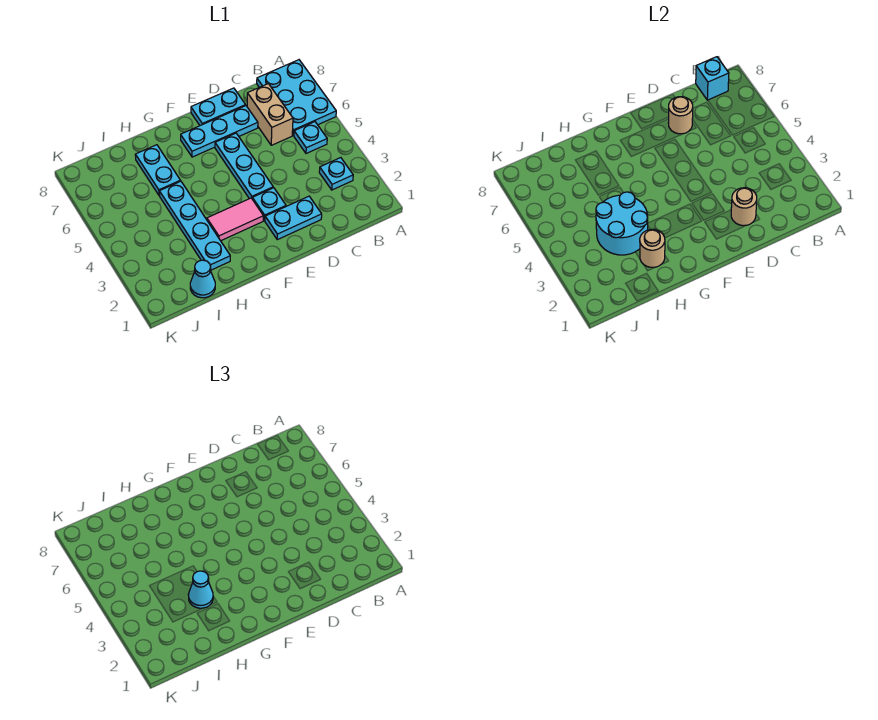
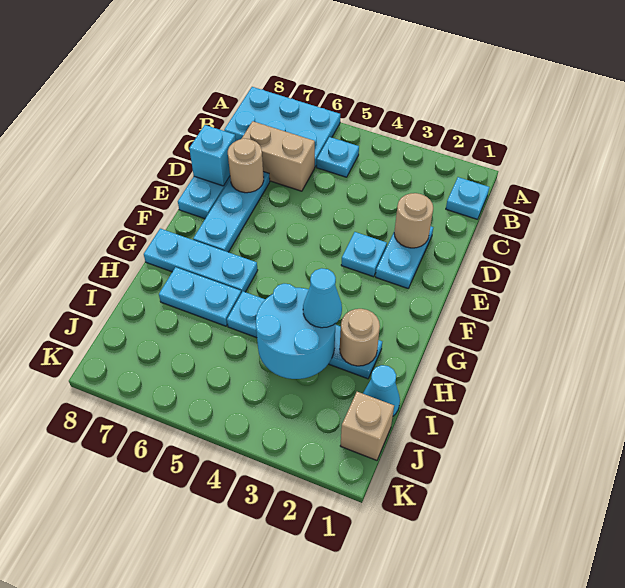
cyan plate B3 level 1 -> cyan plate B1 level 1
cyan brick B8 level 2 -> cyan brick D8 level 2
cyan plate E4:E6 level 1 -> cyan plate G6:G8 level 1
pink tile F3:G3 level 1 -> none
none -> tan brick J1 level 1

